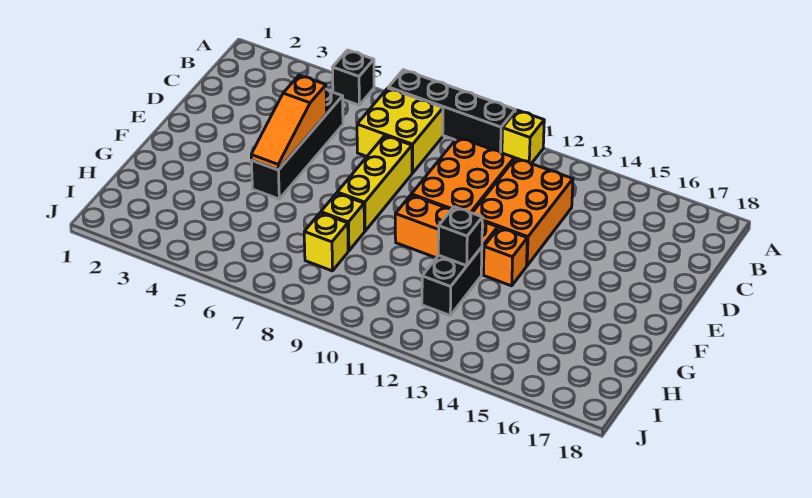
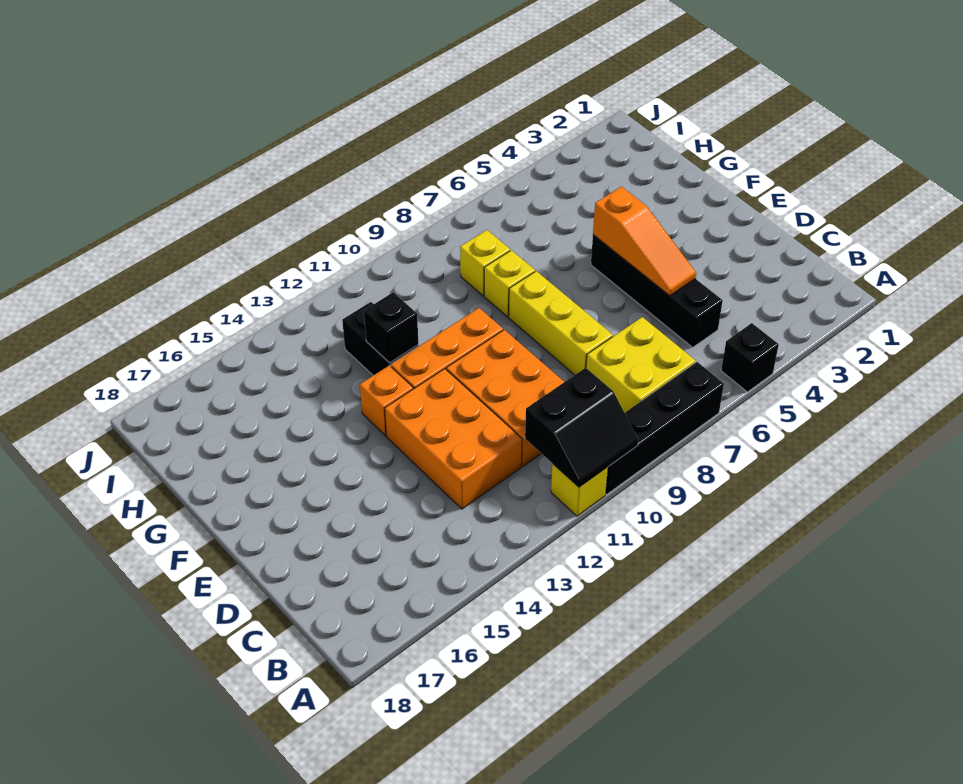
none -> black slope A10:B11 level 2 top B
orange slope D5:F5 level 2 top D -> orange slope D5:F5 level 2 top F

